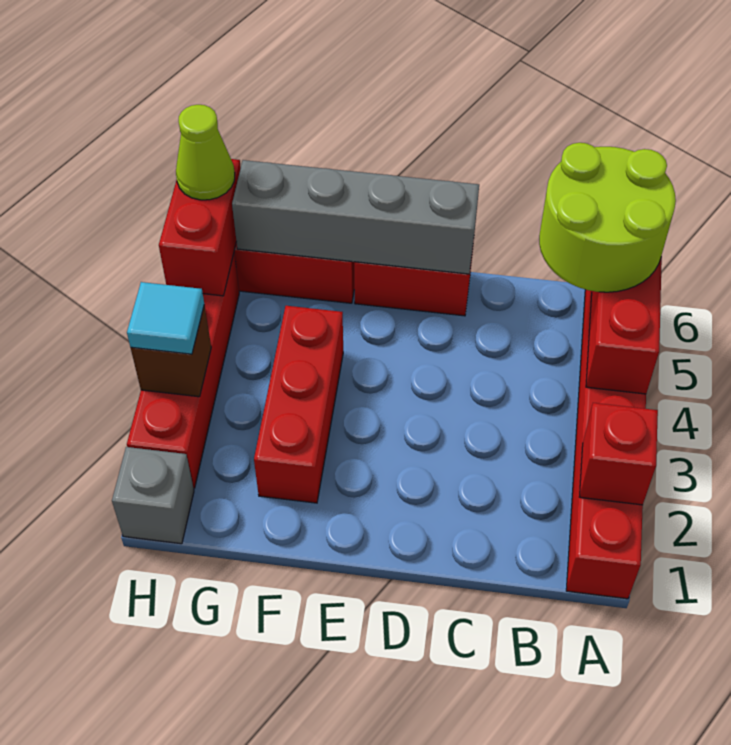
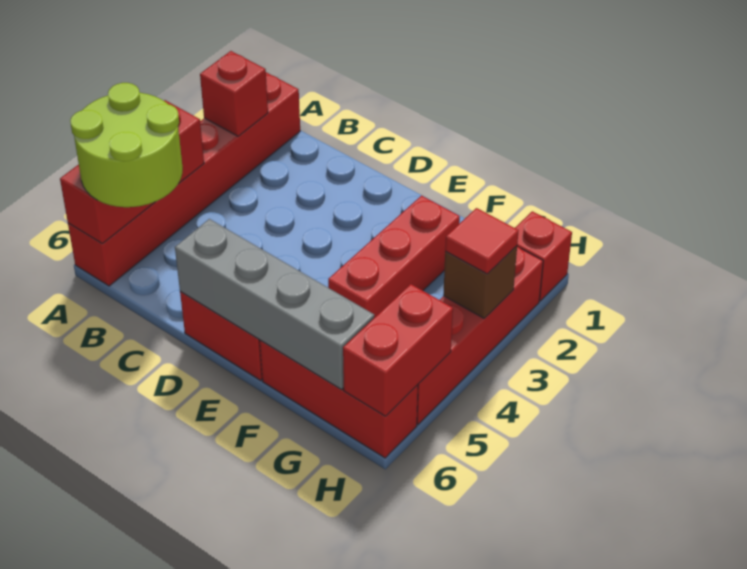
grey brick H1 level 1 -> red brick H1 level 1
cyan tile H3 level 3 -> red tile H3 level 3
lime cone H6 level 3 -> none

